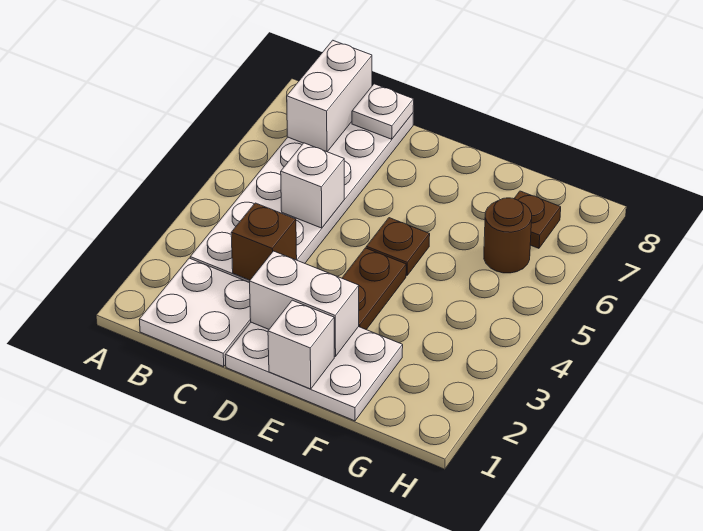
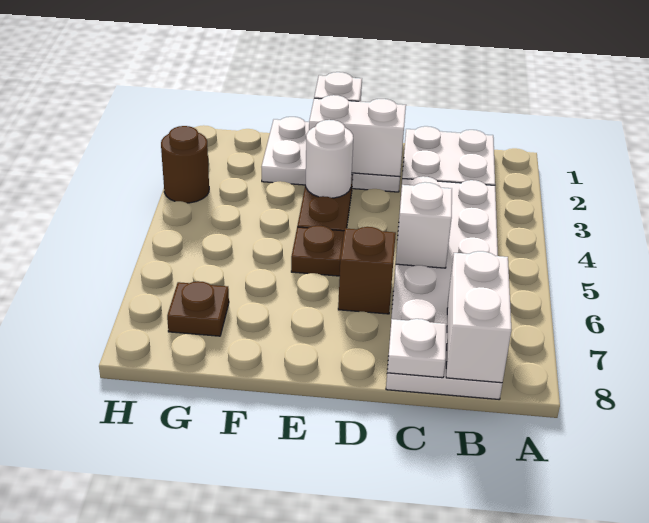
brown brick C3 level 2 -> brown brick D6 level 1
none -> white round brick E3 level 2
brown round brick G6 level 1 -> brown round brick H3 level 1

